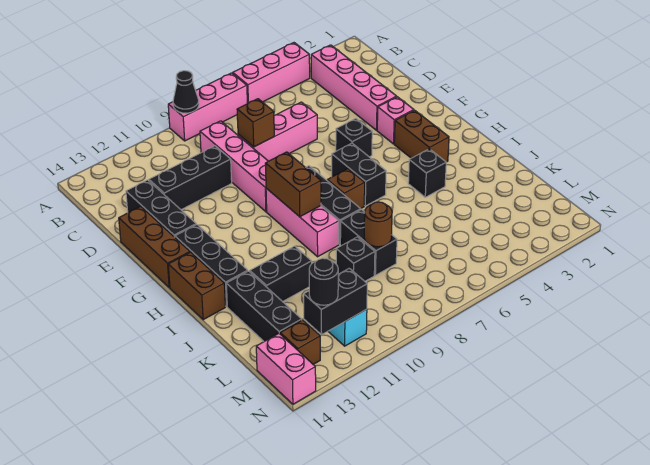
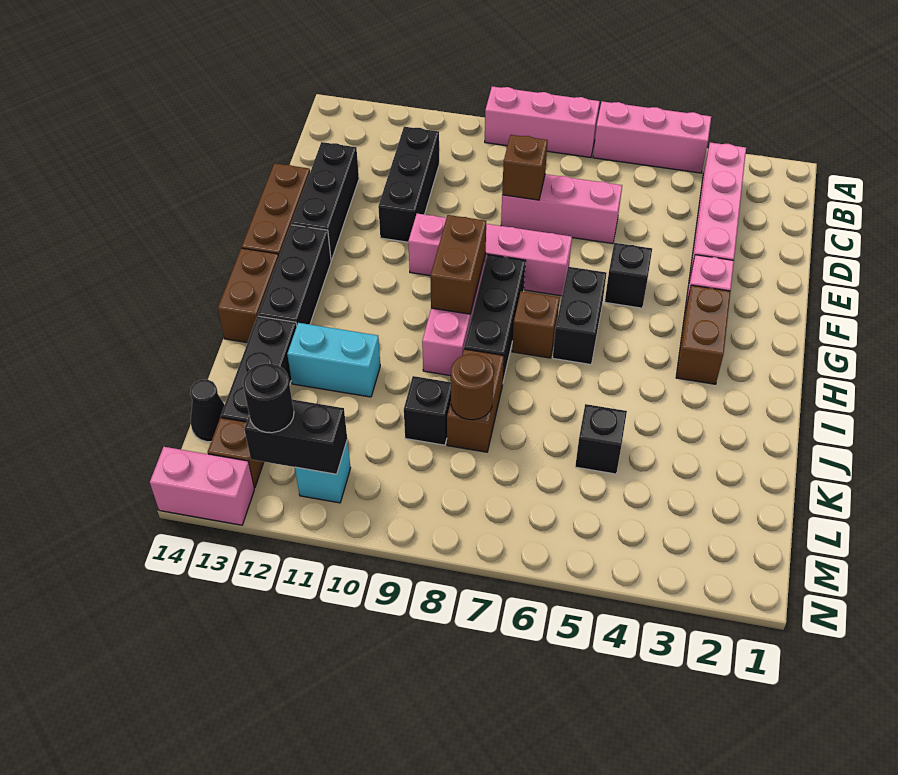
black cone A9 level 2 -> black cone L14 level 1
pink brick C9:F9 level 1 -> pink brick F7:F10 level 1
black brick D10:D12 level 1 -> black brick C11:E11 level 1
black brick I4 level 1 -> black brick K5 level 1
black brick J8:K8 level 1 -> brown brick J8:K8 level 1
black brick J11:J12 level 1 -> cyan brick J11:J12 level 1
pink brick M14:N14 level 1 -> pink brick N13:N14 level 1

